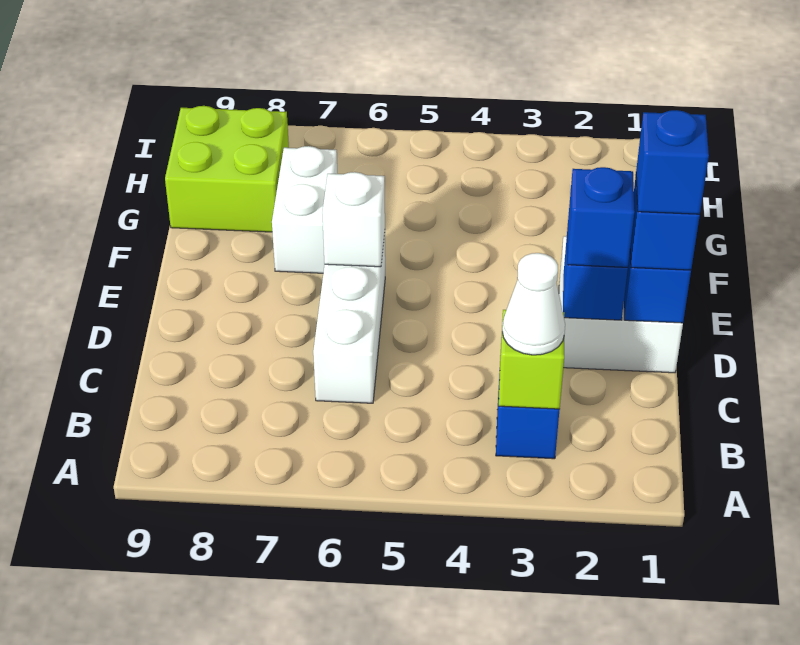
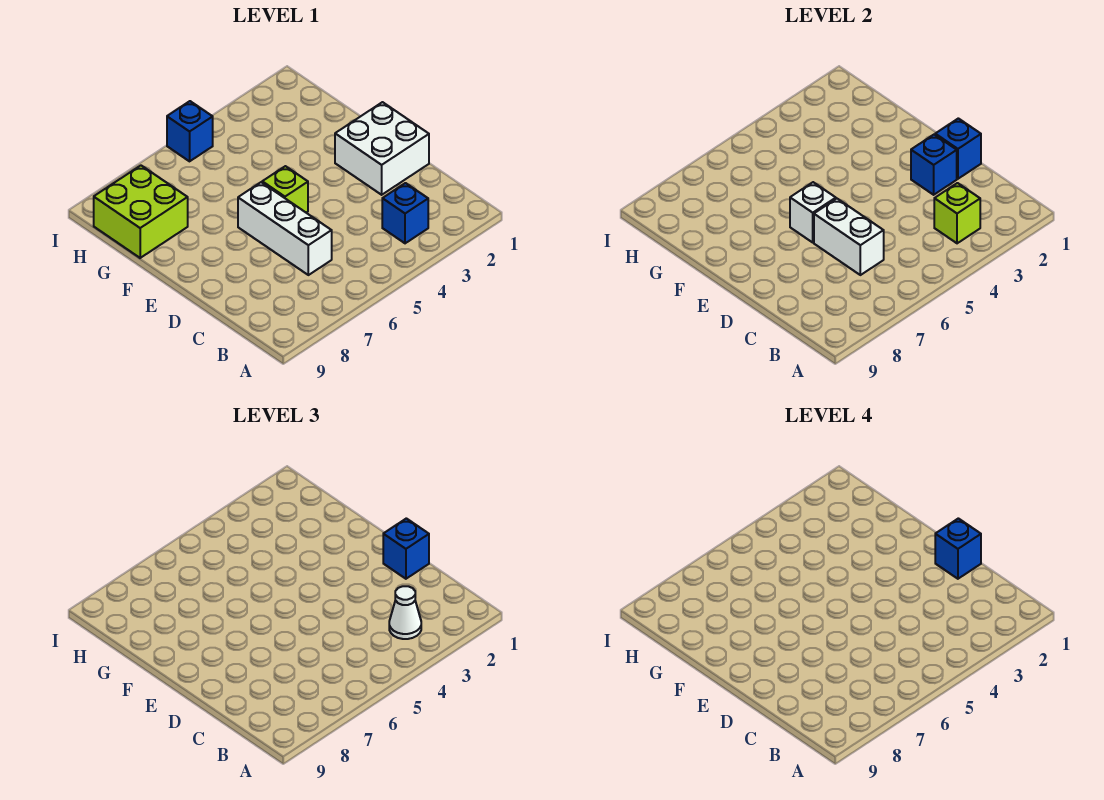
blue brick D2 level 3 -> blue brick I5 level 1
none -> lime brick E5 level 1
white brick F7:G7 level 1 -> white brick C6:D6 level 2

